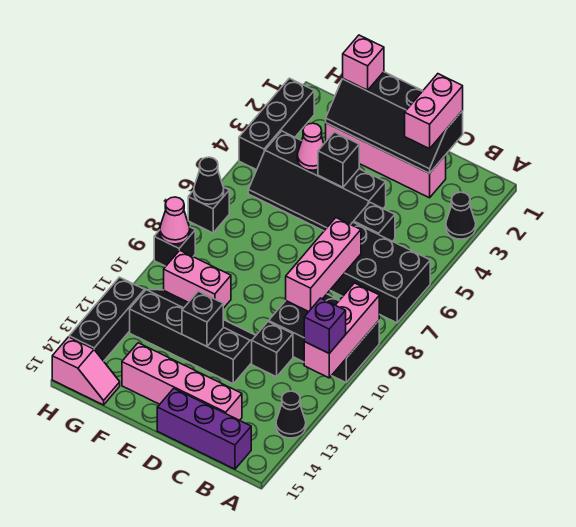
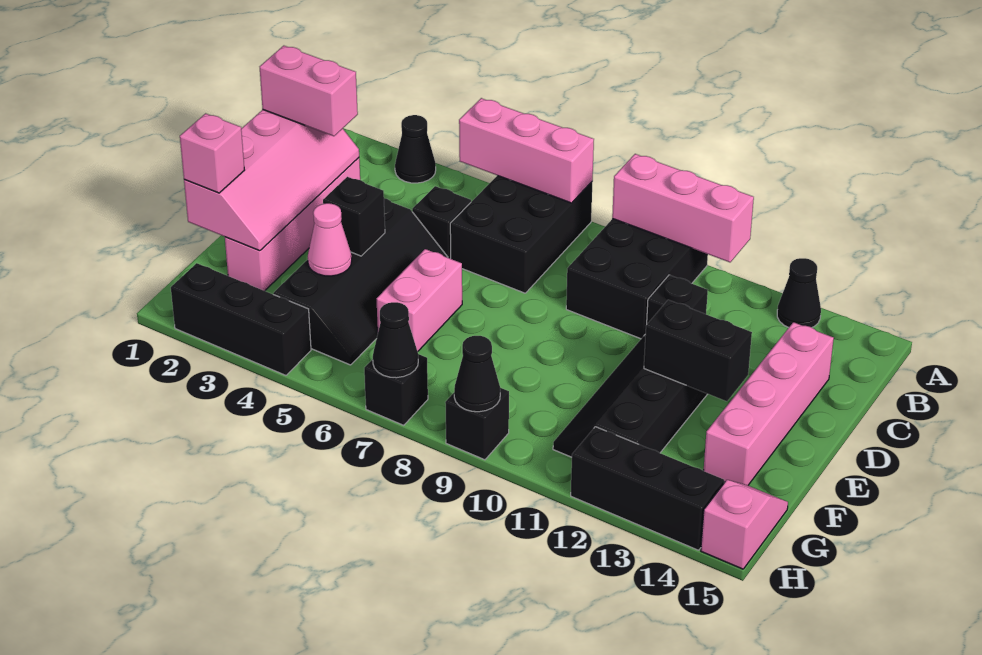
purple brick A11 level 3 -> none
purple brick B15:D15 level 1 -> none
black slope C1:F2 level 2 top 1 -> pink slope C1:F2 level 2 top 1
pink brick C7:C9 level 2 -> pink brick A5:A7 level 2
black brick E12 level 2 -> black brick E12:E13 level 2
pink brick F10:G10 level 1 -> pink brick E6:F6 level 1
pink cone H9 level 2 -> black cone H9 level 2

